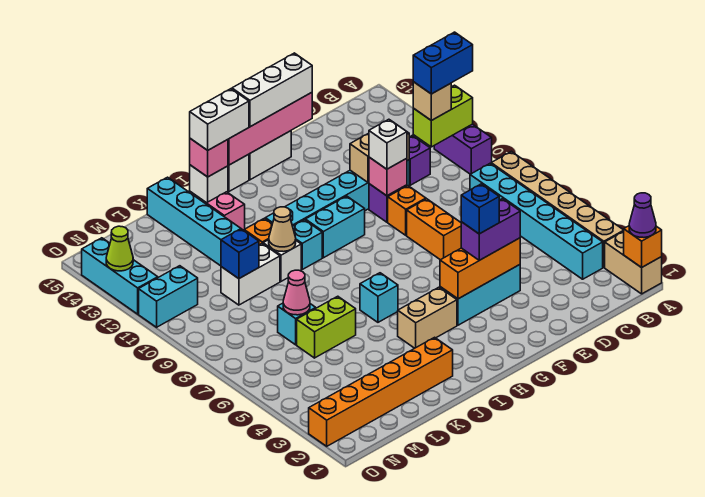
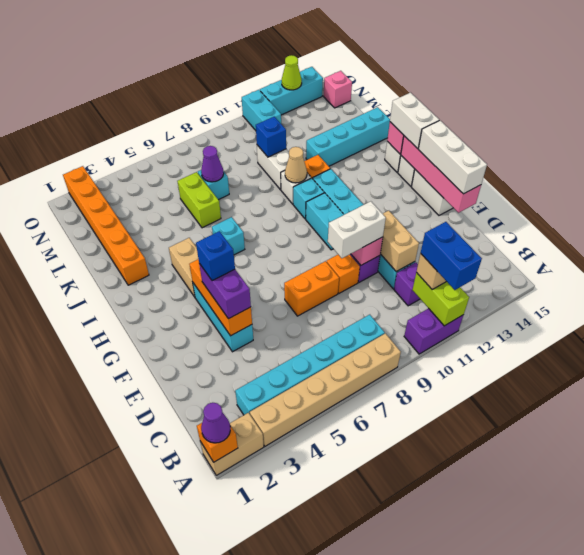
white brick E10 level 3 -> white brick E9:E10 level 3
pink brick J13 level 1 -> pink brick N15 level 1
pink cone L7 level 2 -> purple cone L7 level 2

